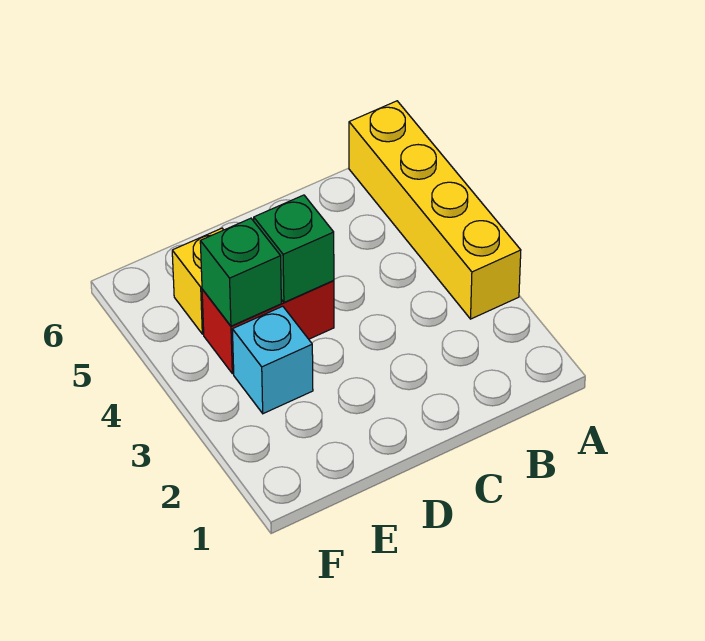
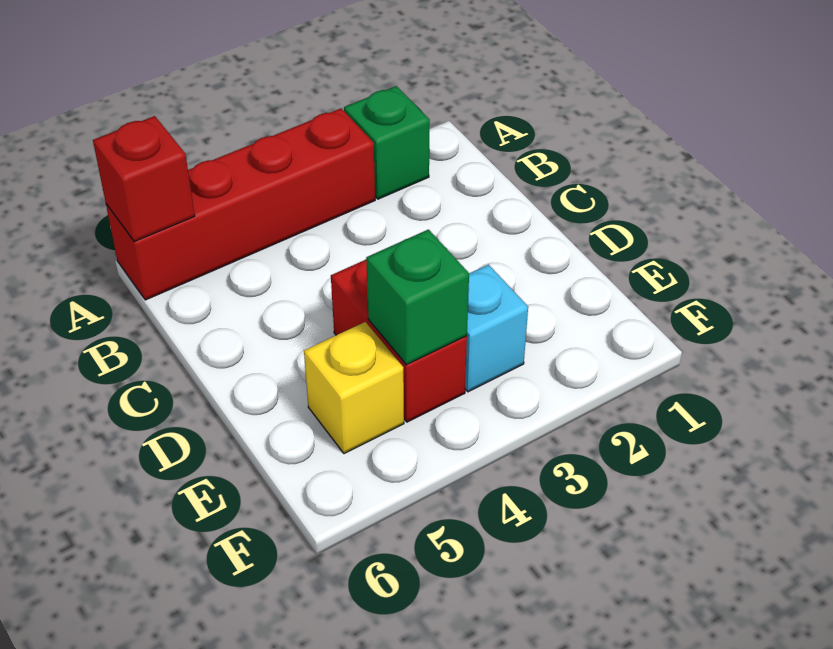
yellow brick A3:A6 level 1 -> red brick A3:A6 level 1
none -> red brick A6 level 2
green brick D4 level 2 -> green brick A2 level 1

